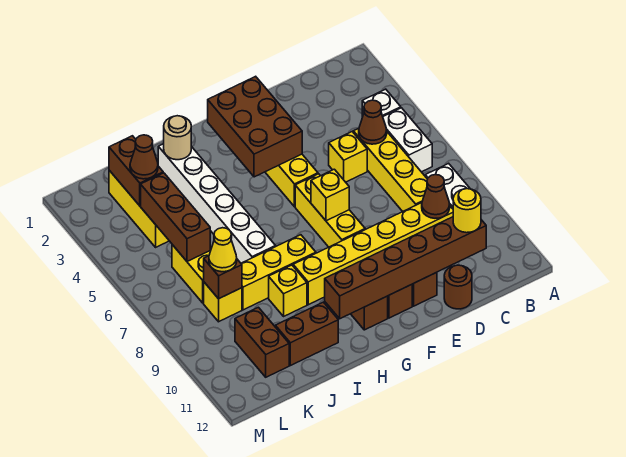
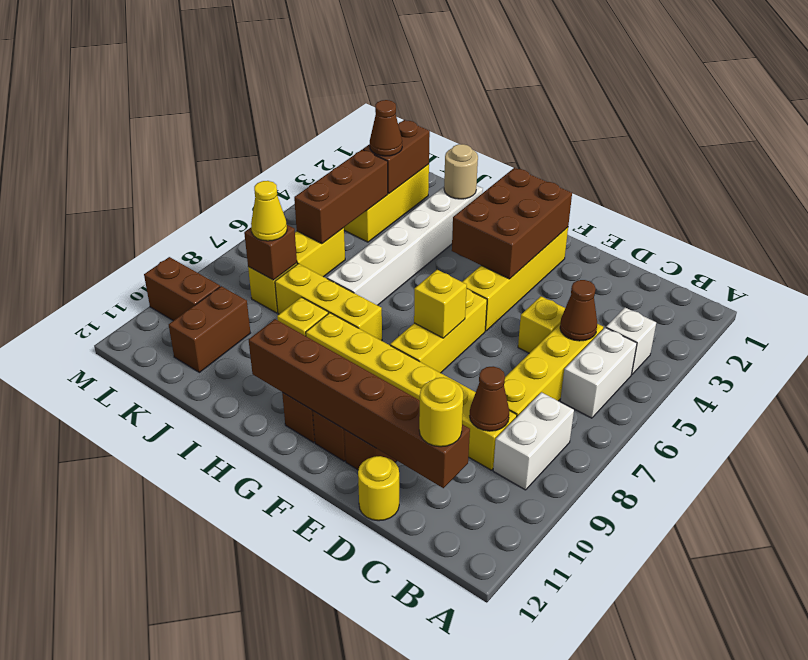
brown round brick D12 level 1 -> yellow round brick D12 level 1
brown brick I11:J11 level 1 -> brown brick L10:M10 level 1

